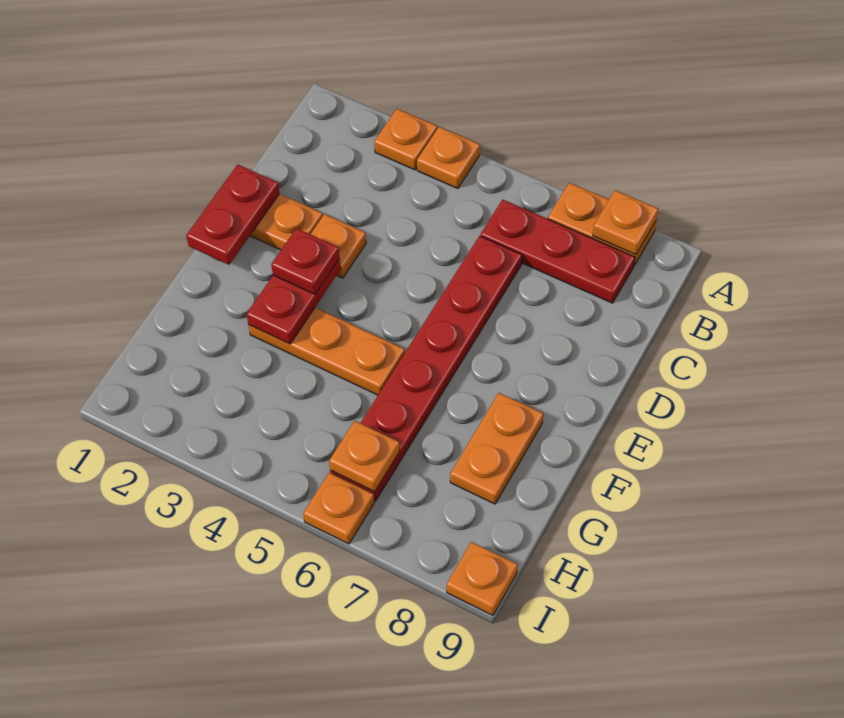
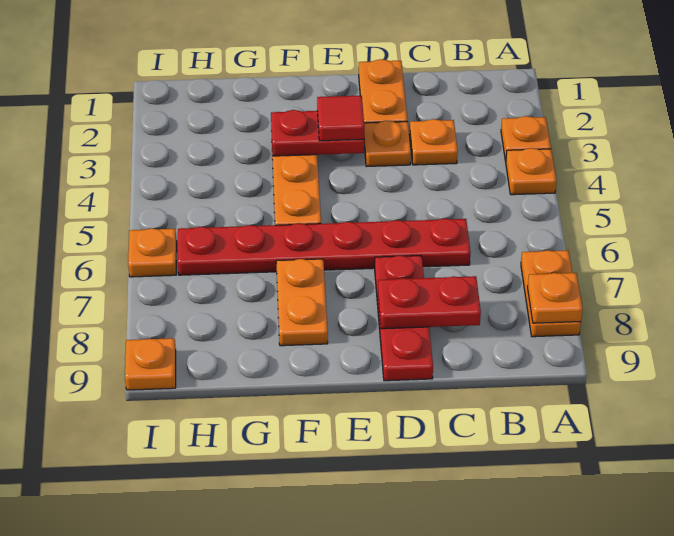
red plate B6:B8 level 1 -> red plate D7:D9 level 1
red plate D1:E1 level 2 -> red plate C8:D8 level 2
red plate E3 level 3 -> red tile E3 level 3
orange plate F8:G8 level 1 -> orange plate F7:F8 level 1
orange plate H6 level 2 -> orange plate C3 level 1

